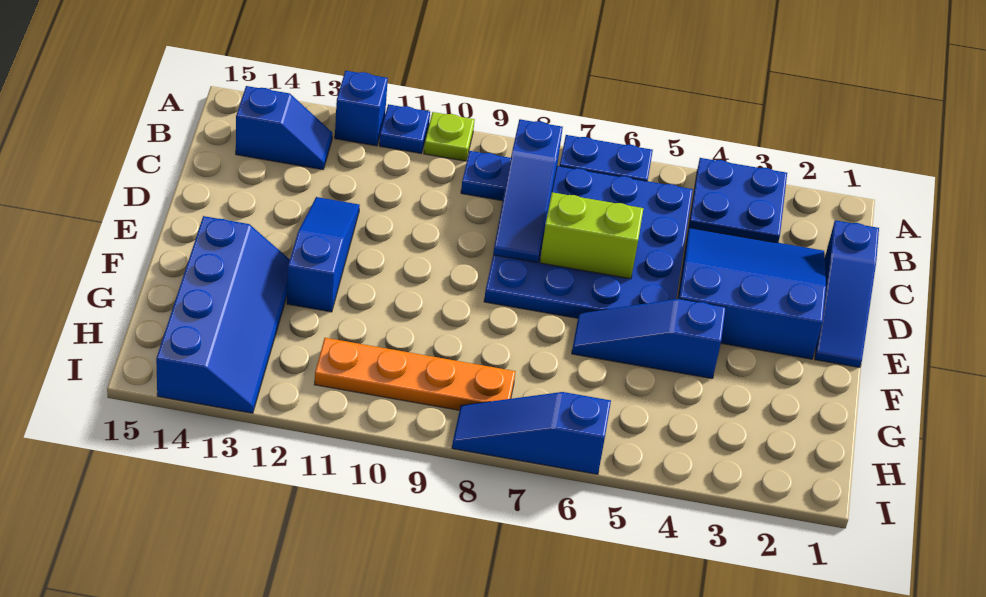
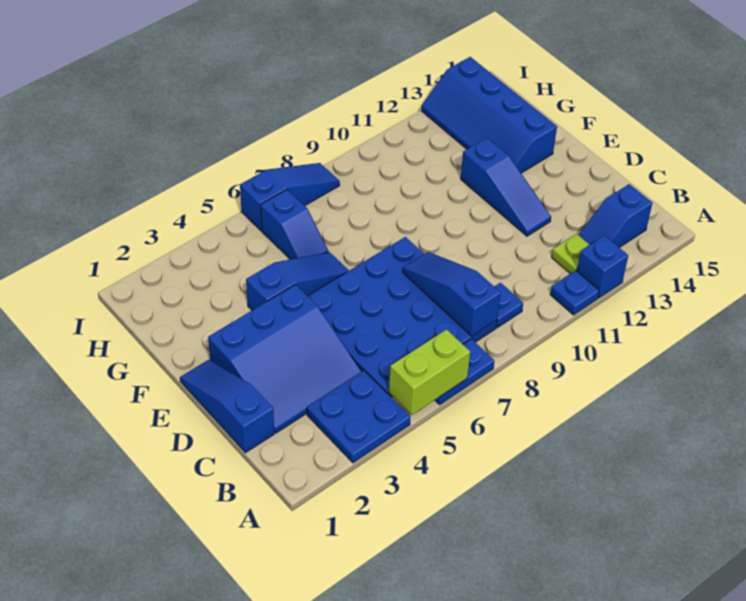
lime plate A10 level 1 -> lime plate B12 level 1
lime brick D6:D7 level 2 -> lime brick A5:A6 level 2
none -> blue slope G6:H6 level 1 top H
orange plate H8:H11 level 1 -> none

